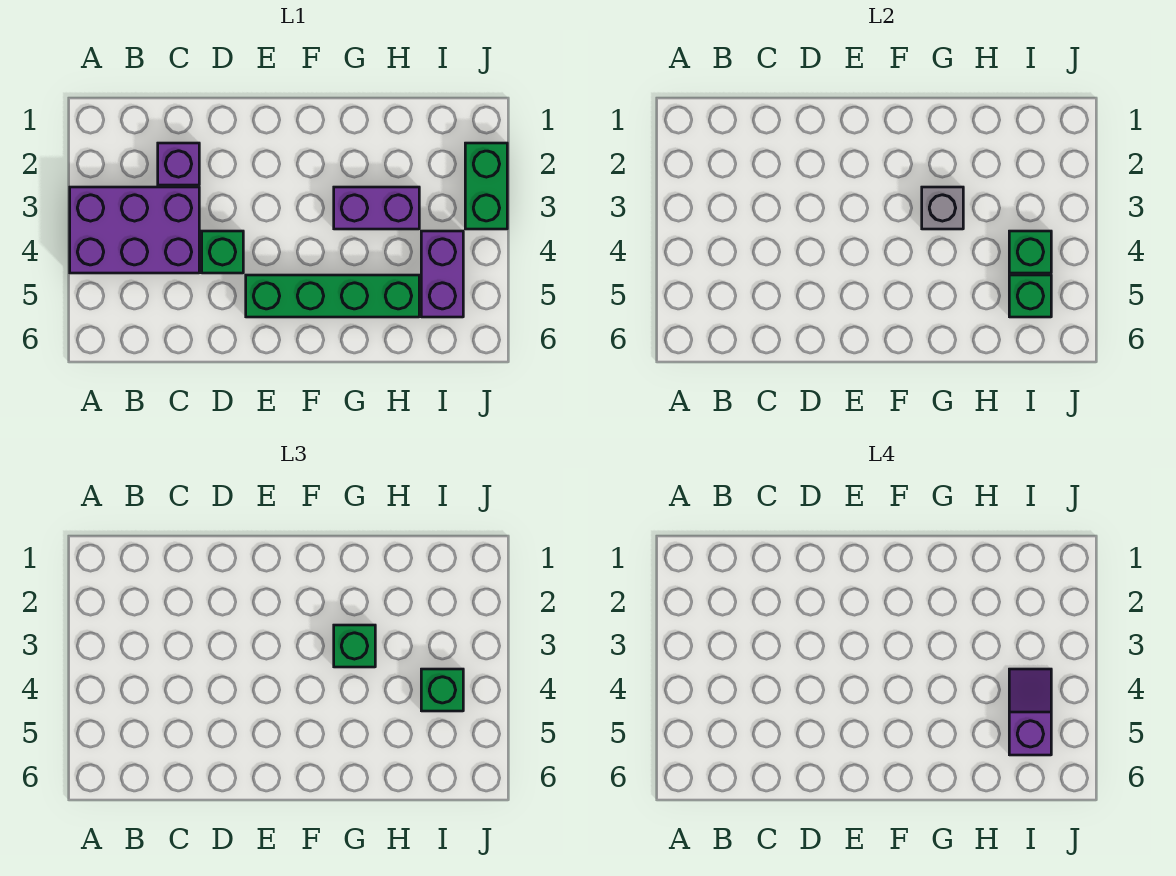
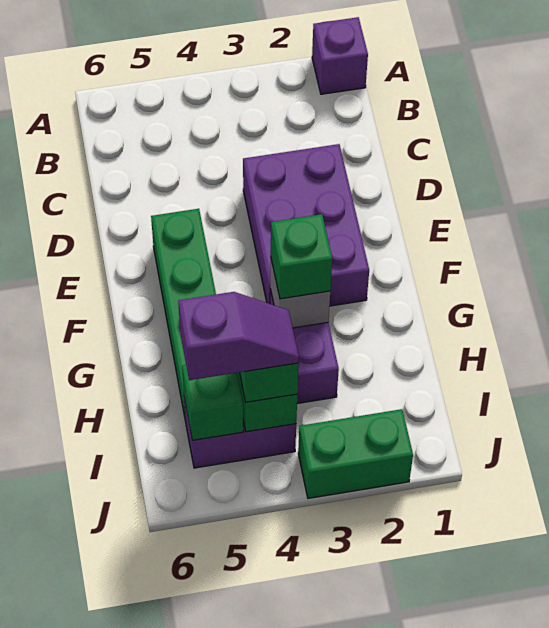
purple brick A3:C4 level 1 -> purple brick D2:F3 level 1
purple brick C2 level 1 -> purple brick A1 level 1
green brick D4 level 1 -> none

